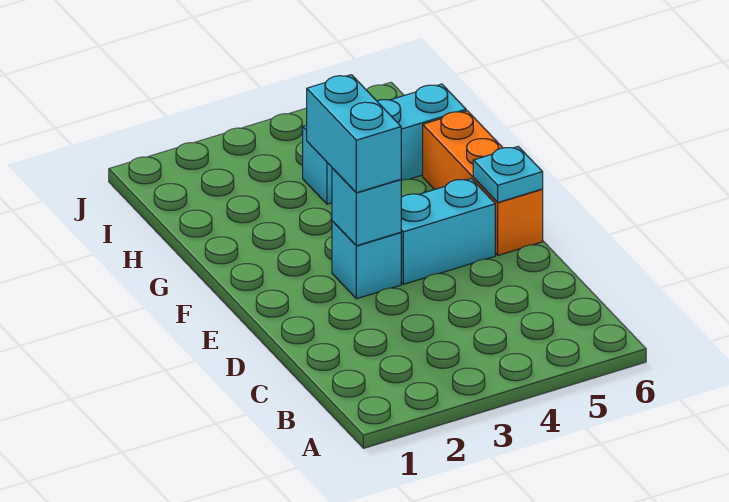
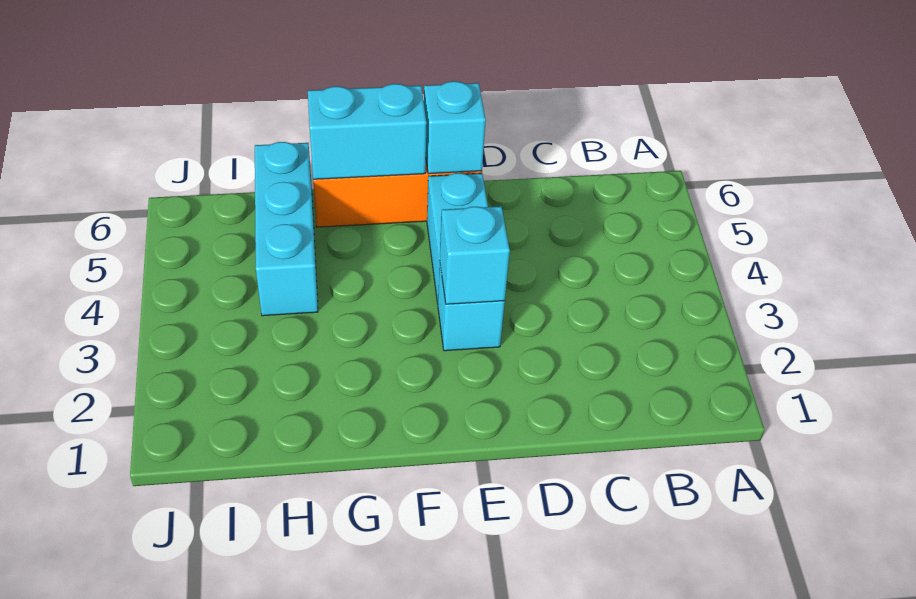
cyan brick E3:F3 level 3 -> cyan brick F6:G6 level 2
cyan plate E6 level 2 -> cyan brick E6 level 2

